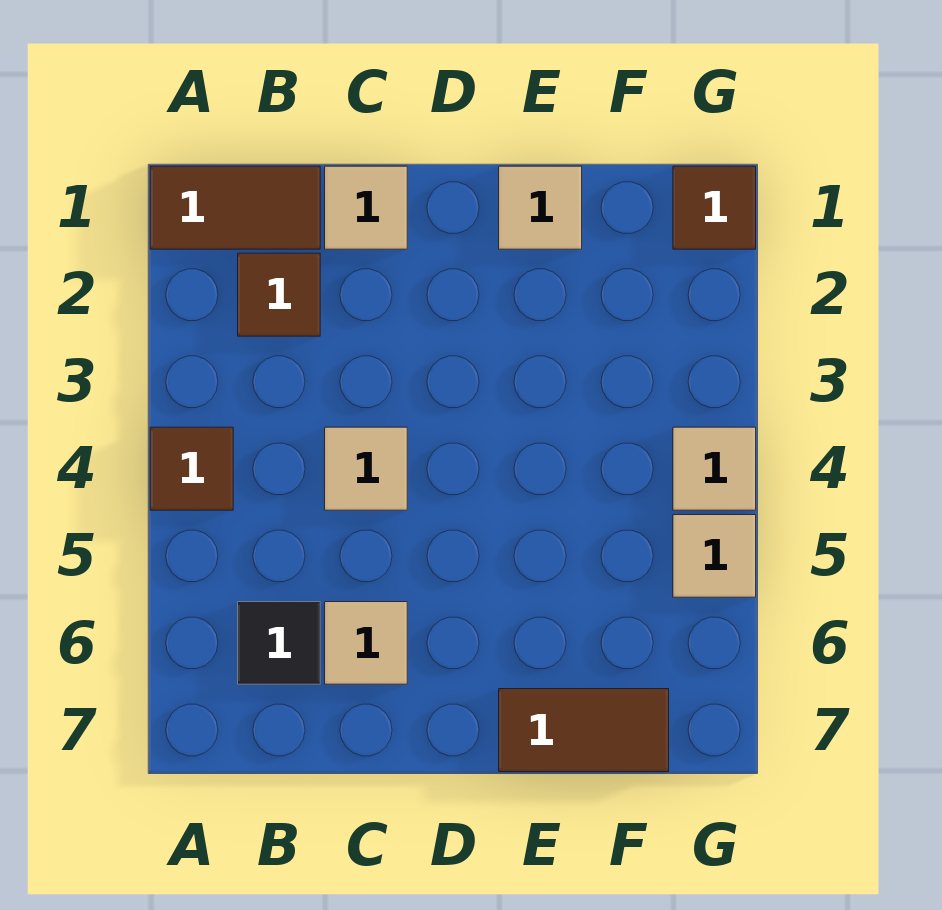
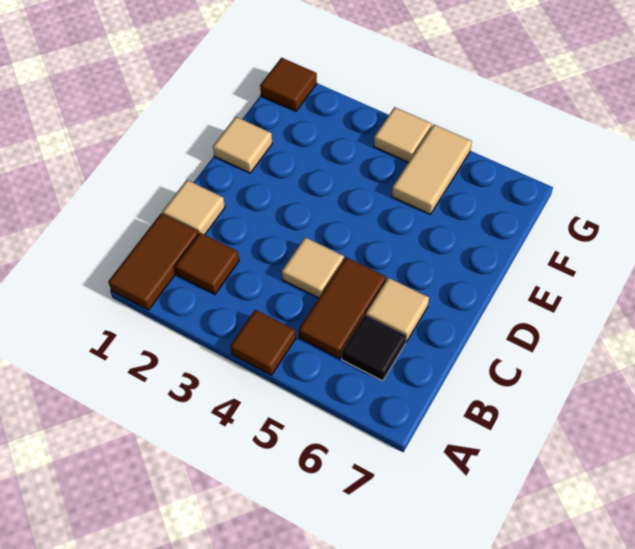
brown tile E7:F7 level 1 -> brown tile B5:C5 level 1
tan tile G5 level 1 -> tan tile F5:G5 level 1

